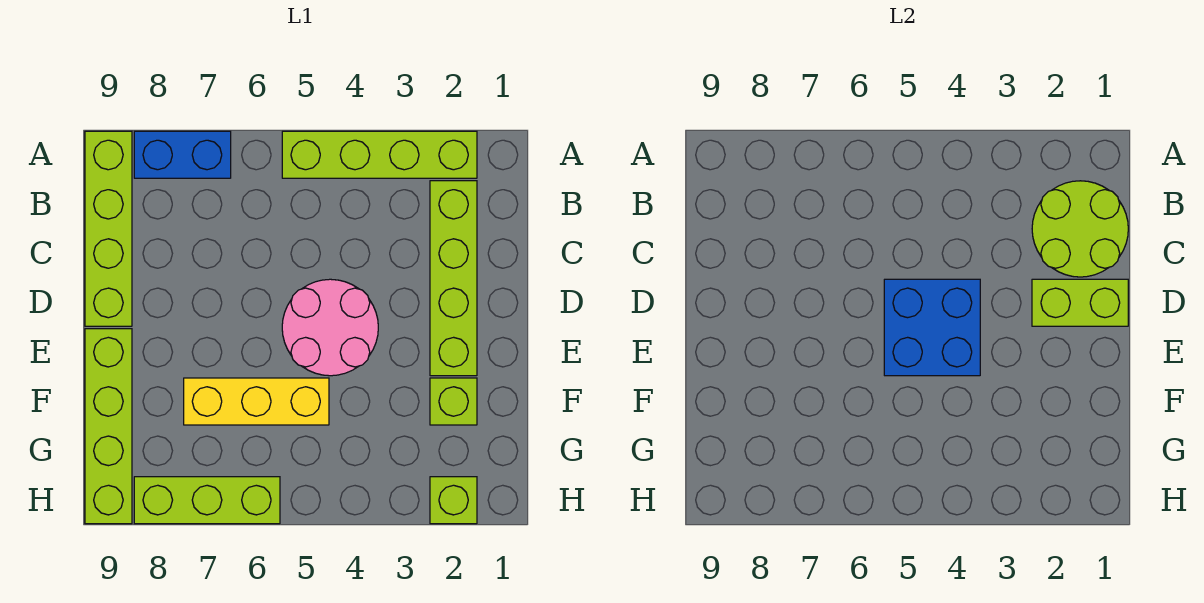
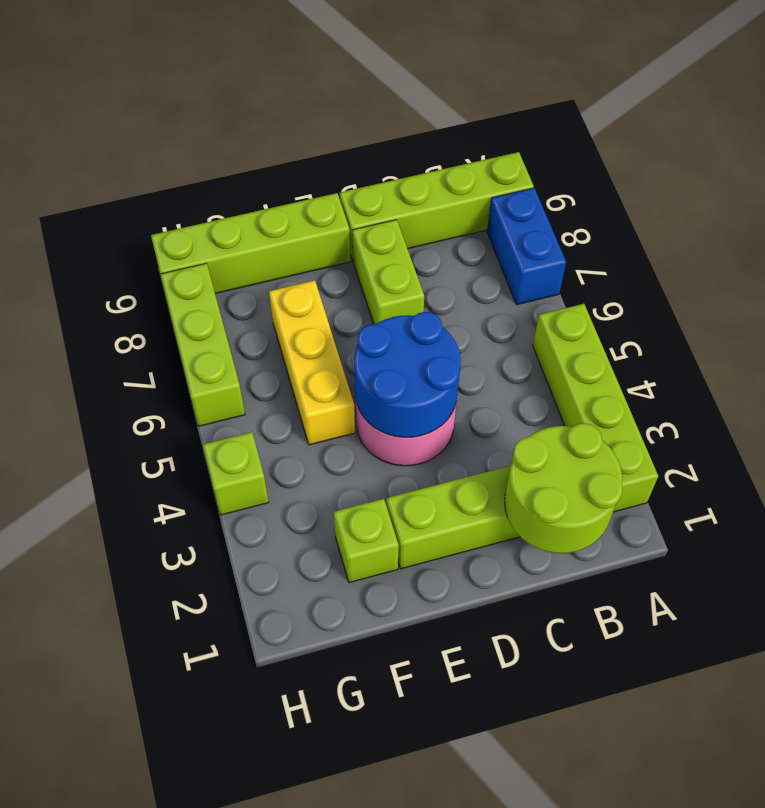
lime brick D1:D2 level 2 -> lime brick D7:D8 level 1
blue brick D4:E5 level 2 -> blue round brick D4:E5 level 2
lime brick H2 level 1 -> lime brick H4 level 1

